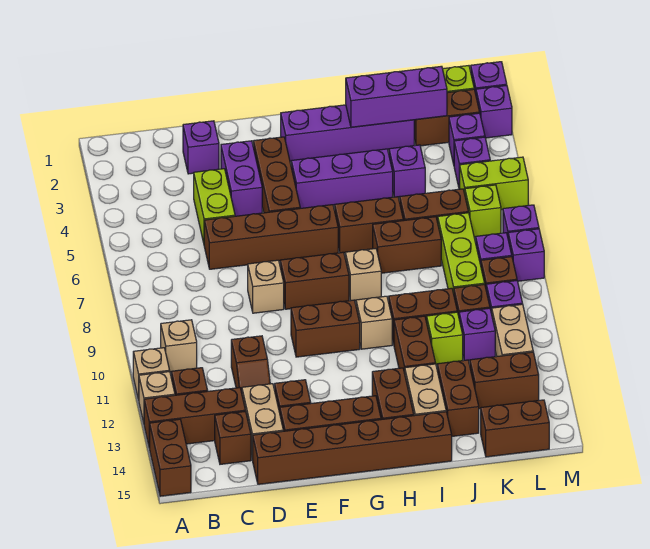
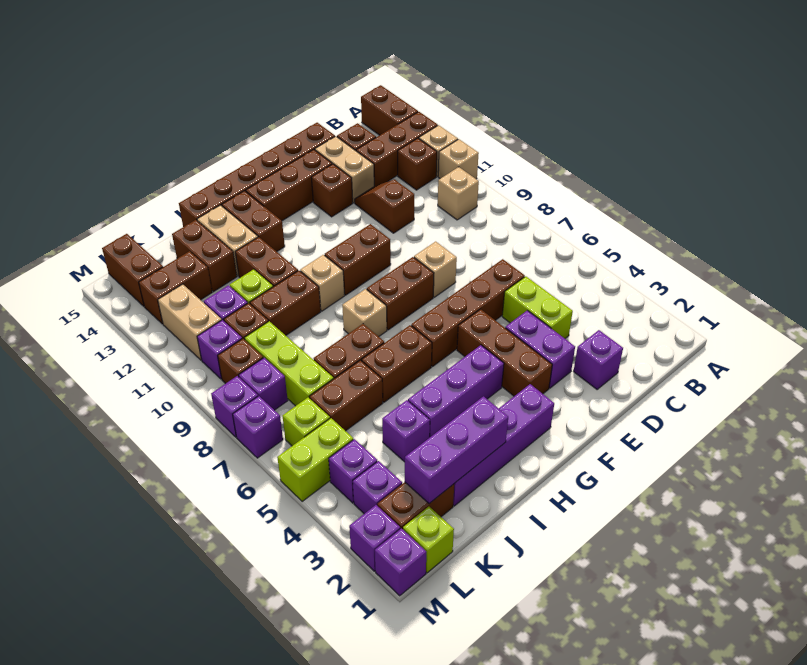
brown brick K15:L15 level 1 -> brown brick L14:L15 level 1

